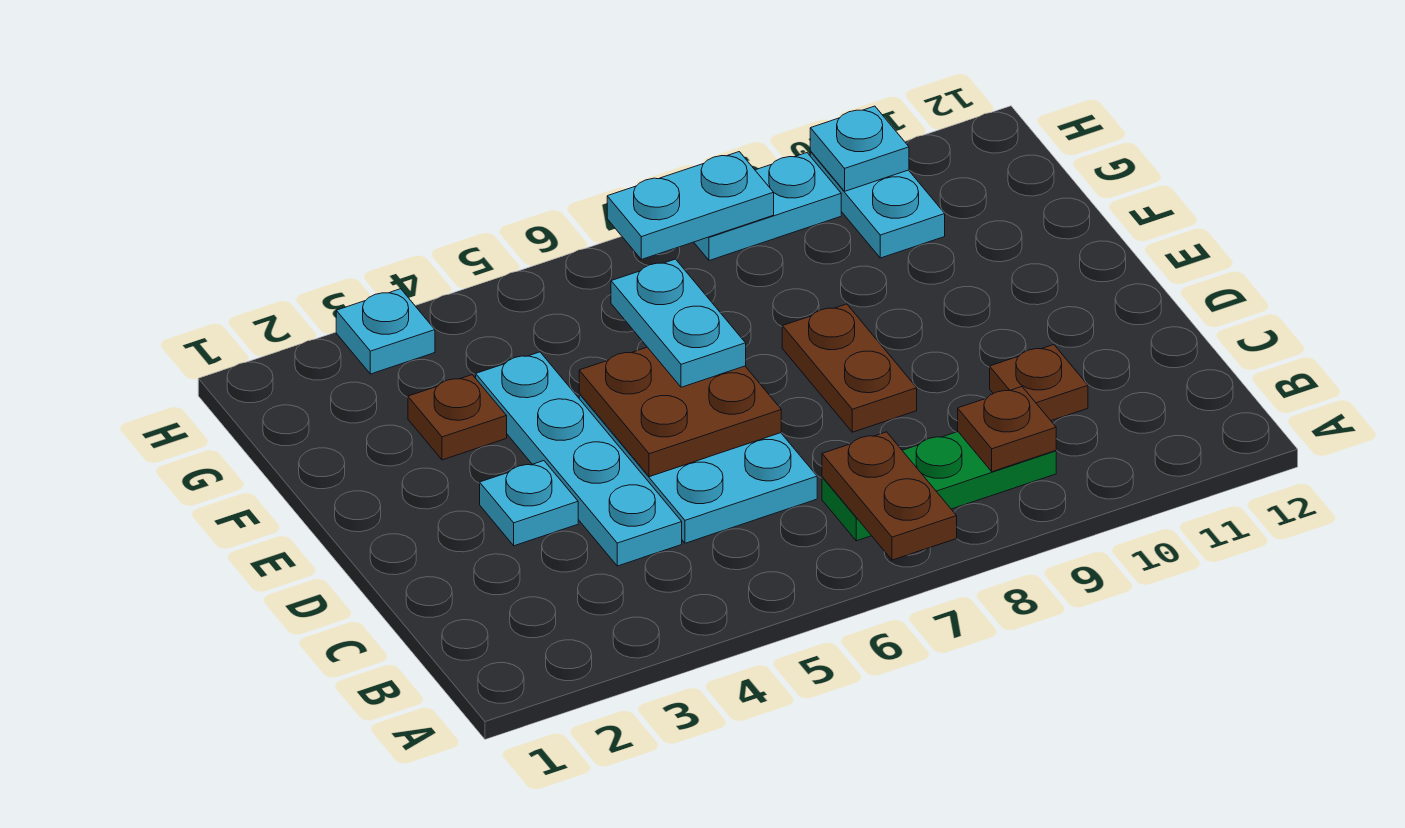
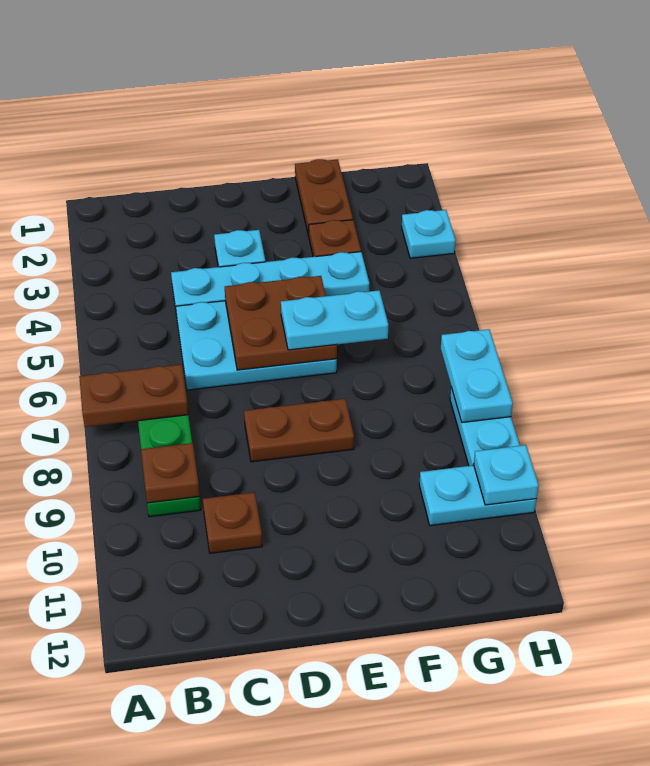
none -> brown plate F1:F2 level 1

